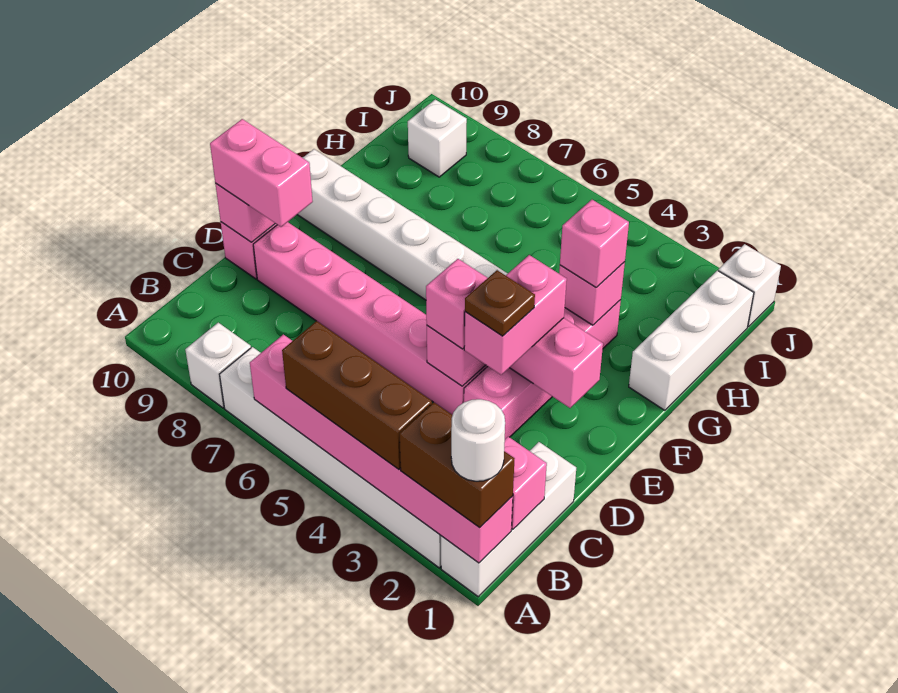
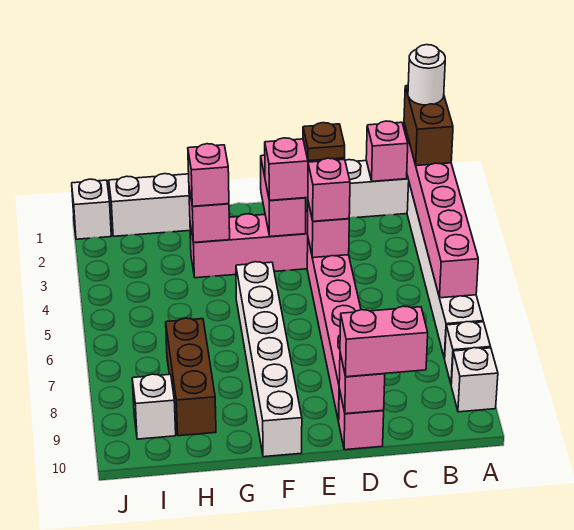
brown brick A3:A5 level 3 -> brown brick H7:H9 level 1
none -> white brick A9 level 1
pink brick D9:D10 level 3 -> pink brick C10:D10 level 3

